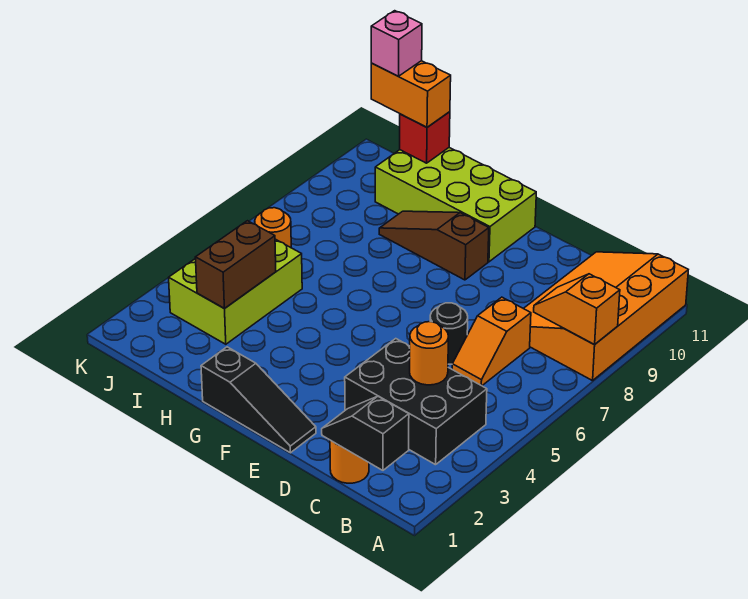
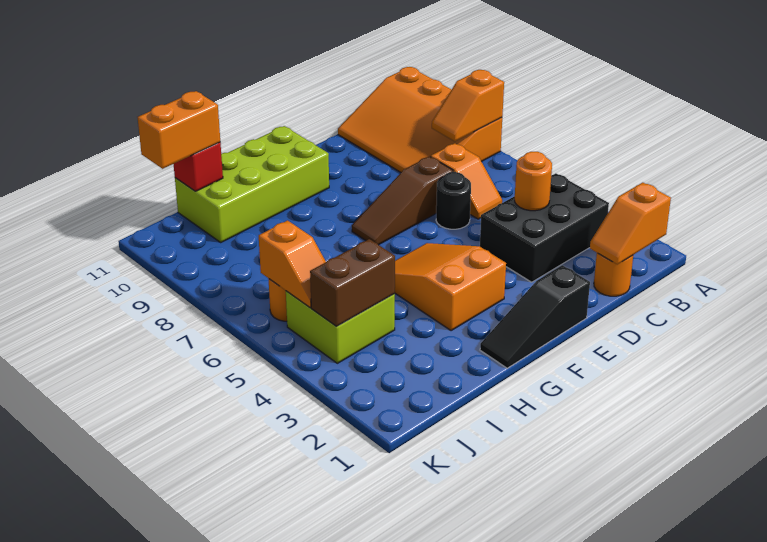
black slope B1:C1 level 2 top B -> orange slope B1:C1 level 2 top B
black slope E1:G1 level 1 top G -> black slope E1:G1 level 1 top E
none -> orange slope F3:G5 level 1 top 3
brown slope F9:H9 level 1 top F -> brown slope D7:F7 level 1 top D
lime brick I3:J5 level 1 -> lime brick I4:J5 level 1
brown brick I3:I4 level 2 -> brown brick I4:J4 level 2
none -> orange slope J5:J6 level 2 top 6
pink brick J11 level 4 -> none

